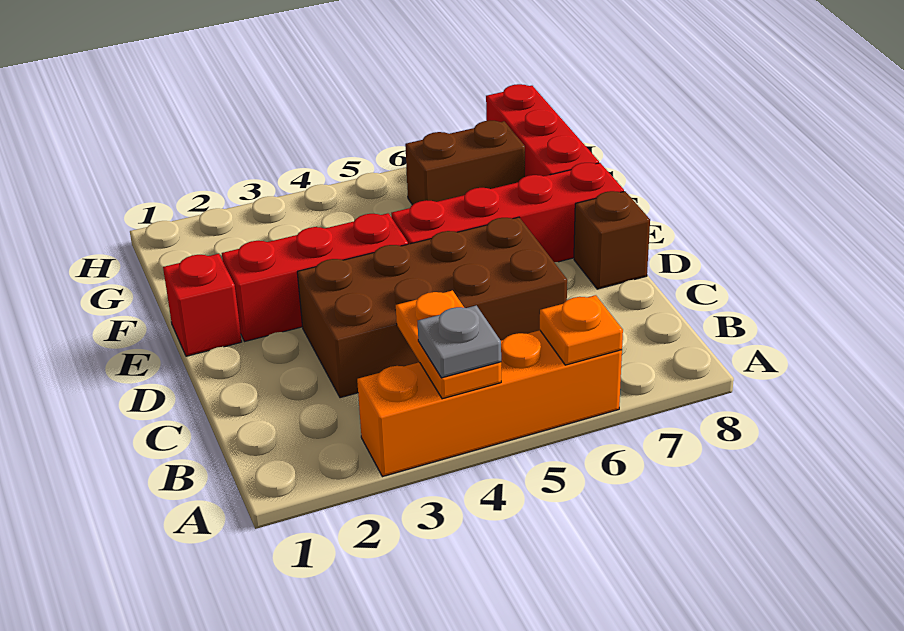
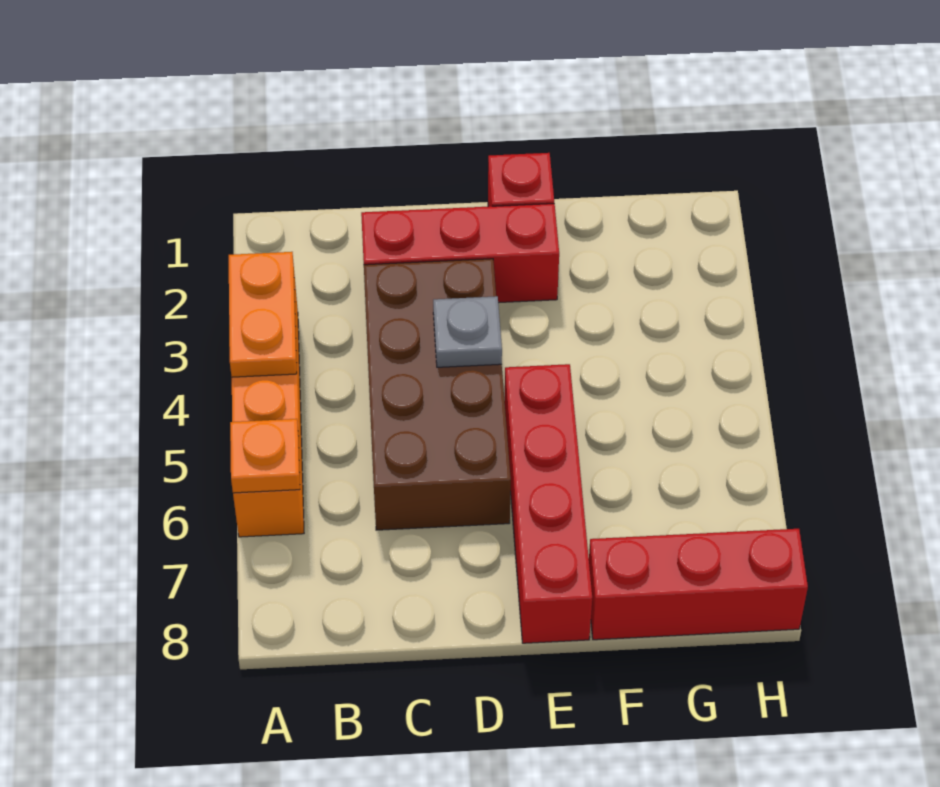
orange plate A4:B4 level 2 -> orange plate A3:A4 level 2
grey plate A4 level 3 -> grey plate D4 level 2
brown brick D8 level 1 -> none
red brick E2:E4 level 1 -> red brick C2:E2 level 1
brown brick G6:G7 level 1 -> none

